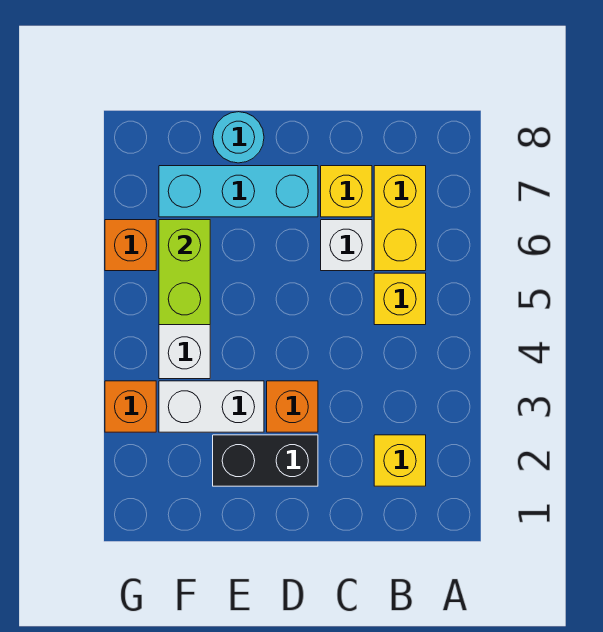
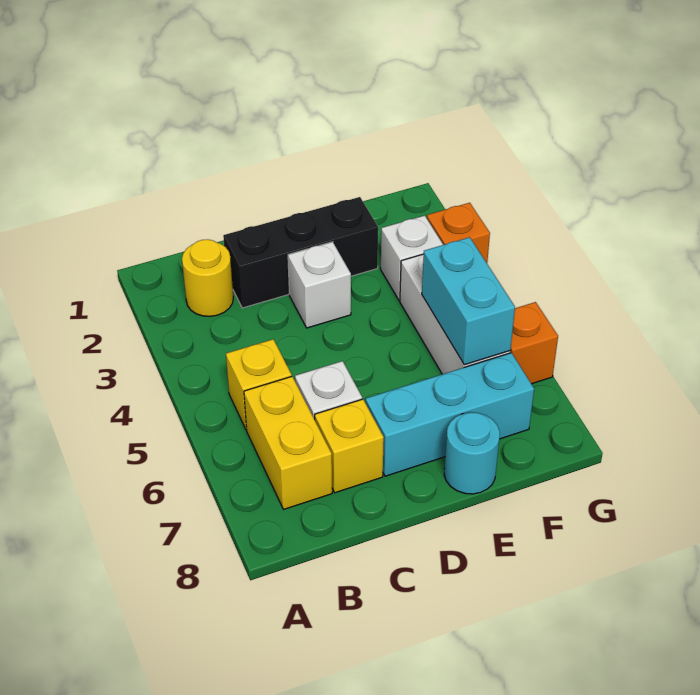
yellow brick B2 level 1 -> yellow round brick B2 level 1
black brick D2:E2 level 1 -> black brick C2:E2 level 1
orange brick D3 level 1 -> white brick D3 level 1
white brick E3:F3 level 1 -> white brick F3 level 1
lime brick F5:F6 level 2 -> cyan brick F5:F6 level 2

